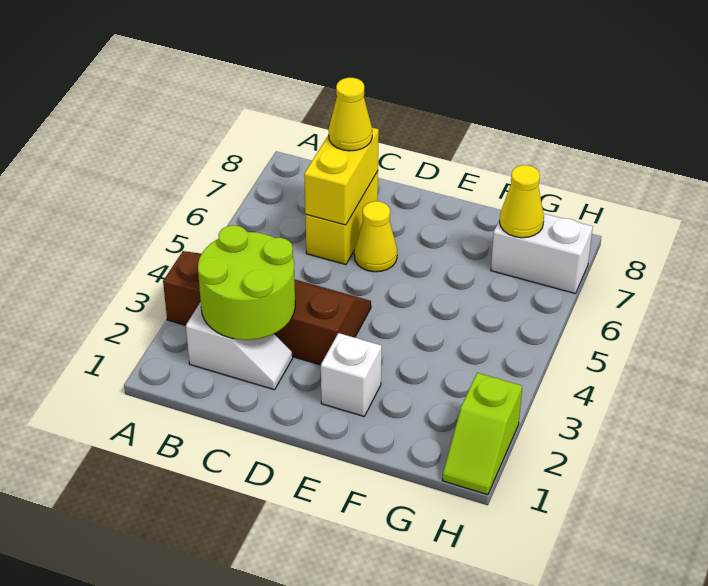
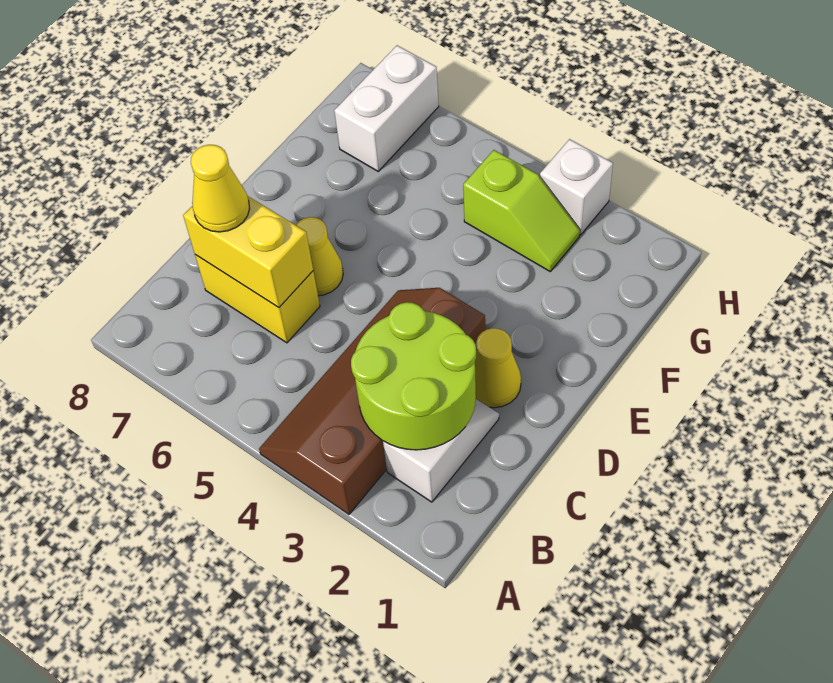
white brick E2 level 1 -> white brick H3 level 1
yellow cone G7 level 2 -> yellow cone D2 level 1
lime slope H1:H2 level 1 top 2 -> lime slope G3:G4 level 1 top 4

